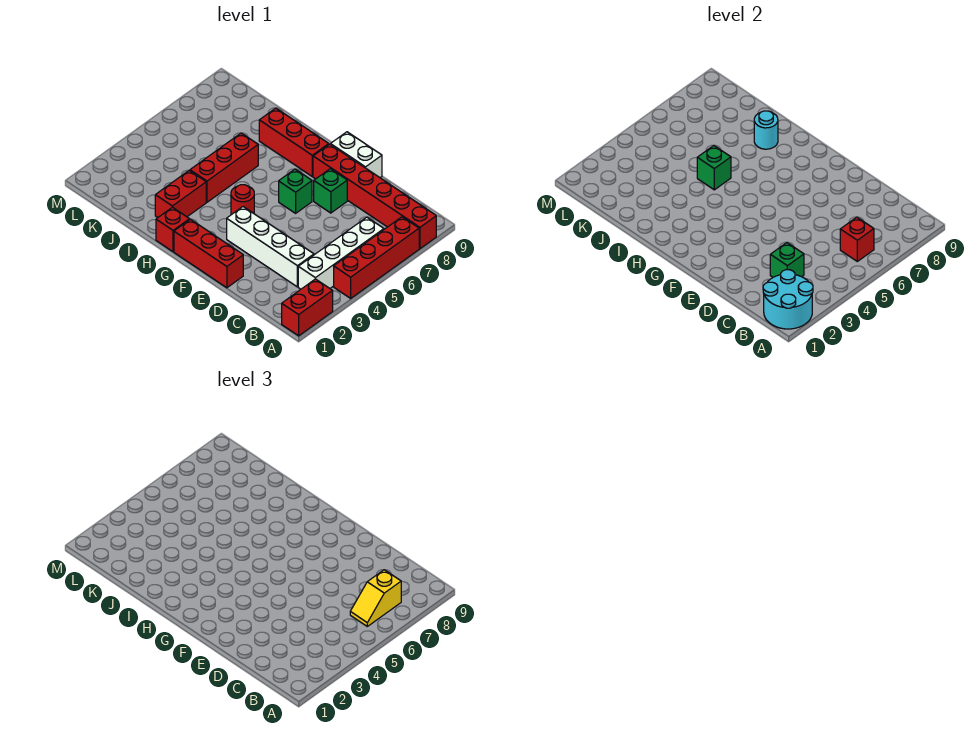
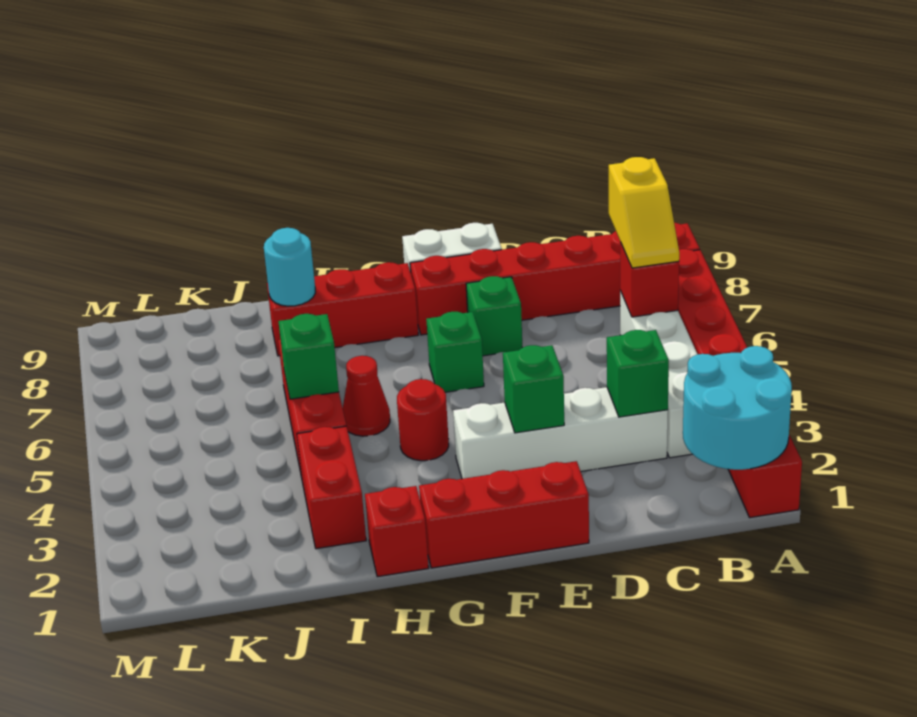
none -> green brick E3 level 2
none -> red cone H5 level 1

